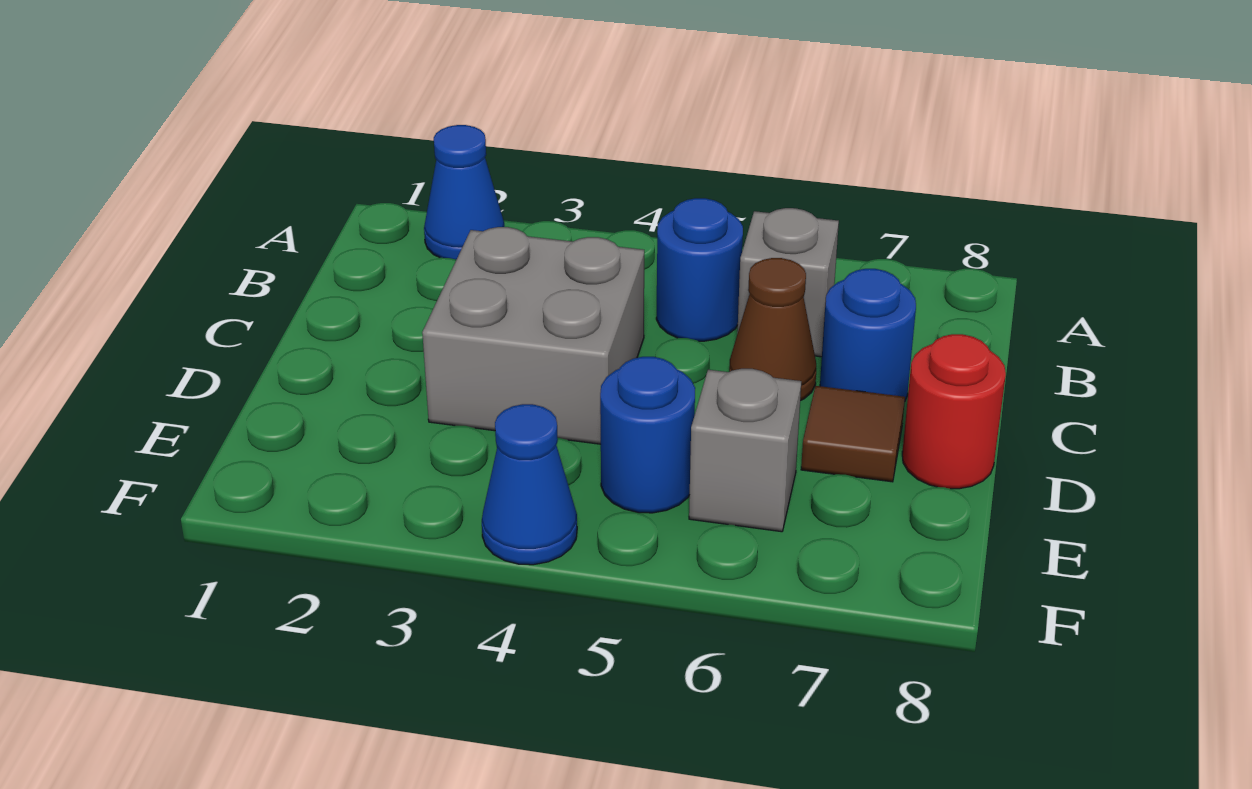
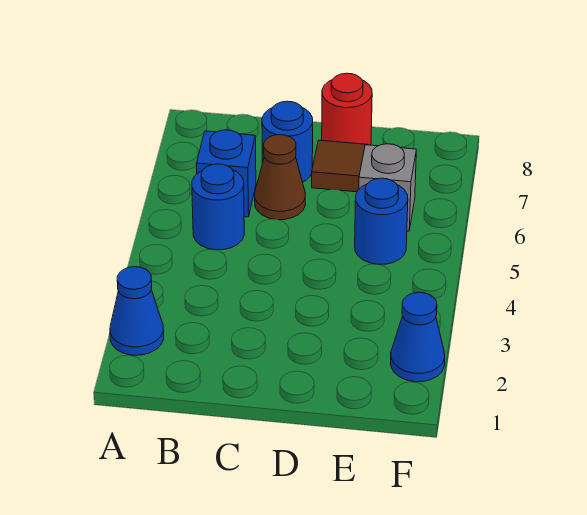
grey brick B6 level 1 -> blue brick B6 level 1
grey brick C3:D4 level 1 -> none
blue cone F4 level 1 -> blue cone F2 level 1

